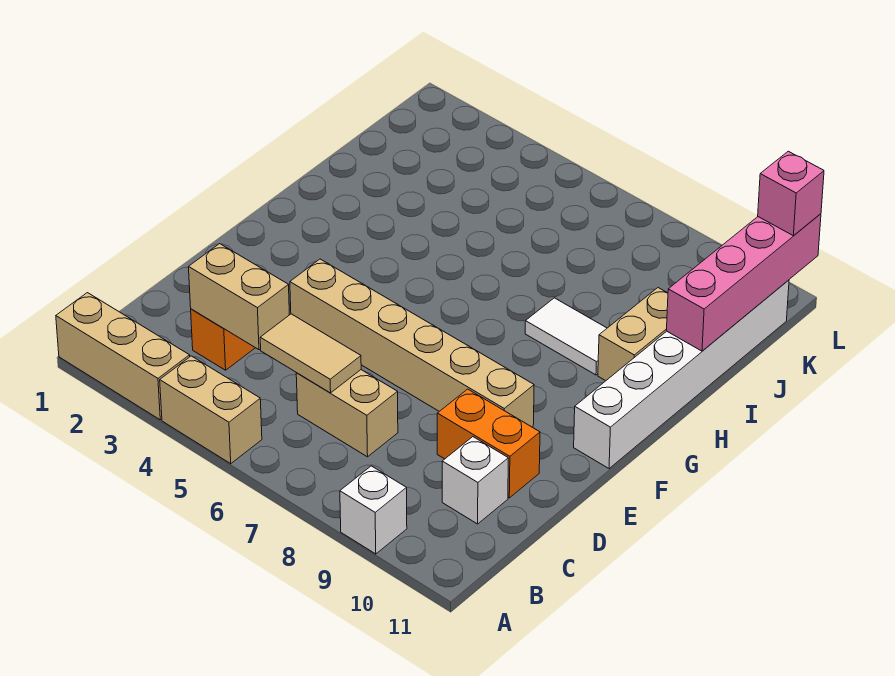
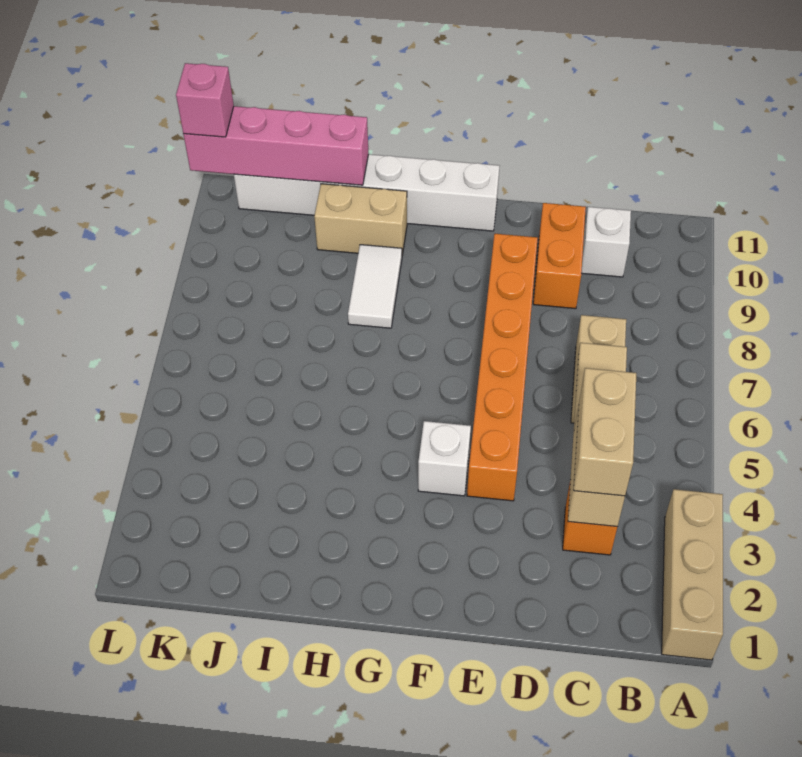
tan brick A4:A5 level 1 -> tan brick C3:C4 level 3
white brick A9 level 1 -> white brick F4 level 1
tan brick E4:E9 level 1 -> orange brick E4:E9 level 1

